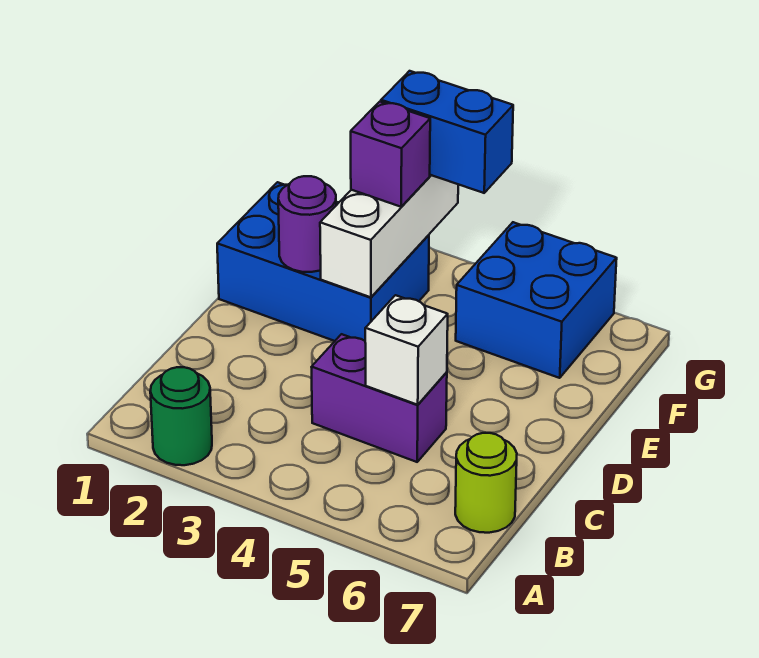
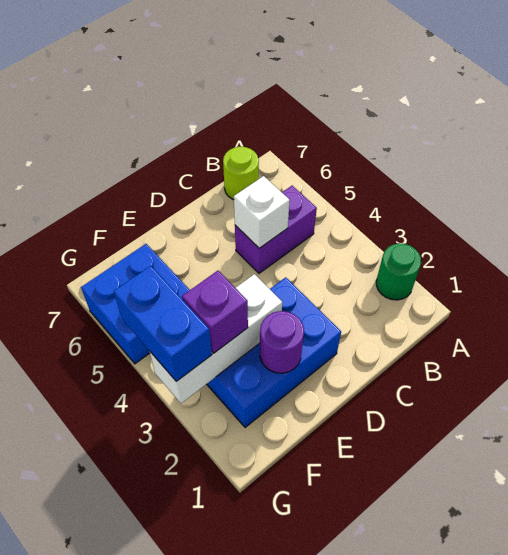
purple brick C4:C5 level 1 -> purple brick B5:C5 level 1
blue brick E1:F3 level 1 -> blue brick D2:F3 level 1

